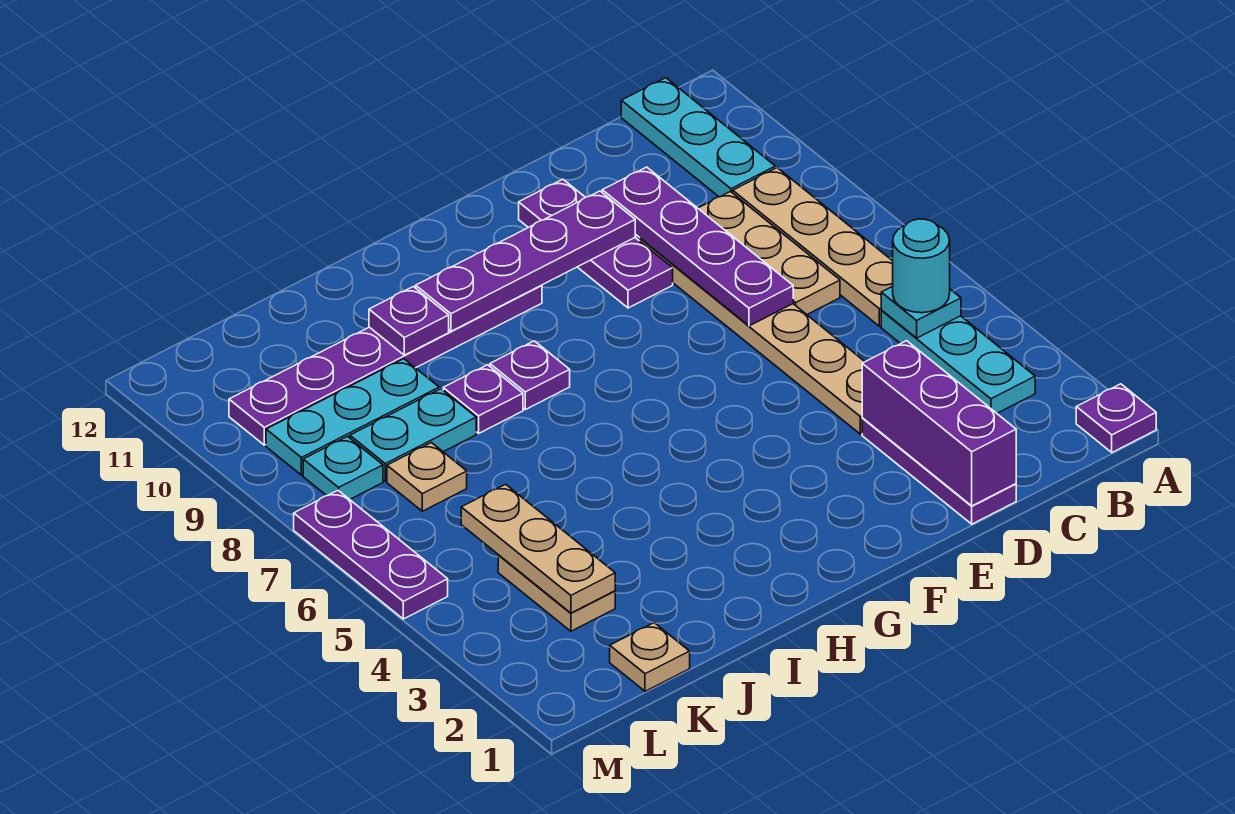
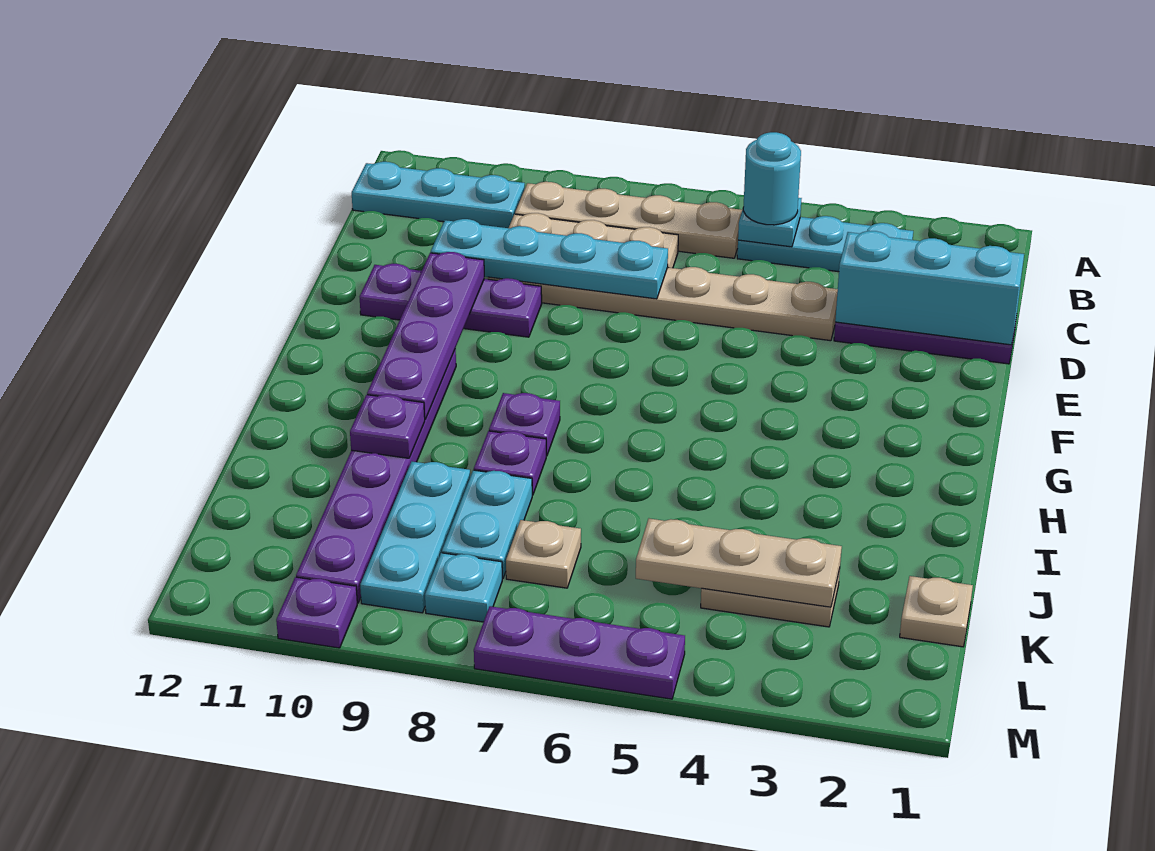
purple plate A1 level 1 -> purple plate M10 level 1
purple brick D1:D3 level 2 -> cyan brick D1:D3 level 2
purple plate D7:D10 level 2 -> cyan plate D7:D10 level 2

